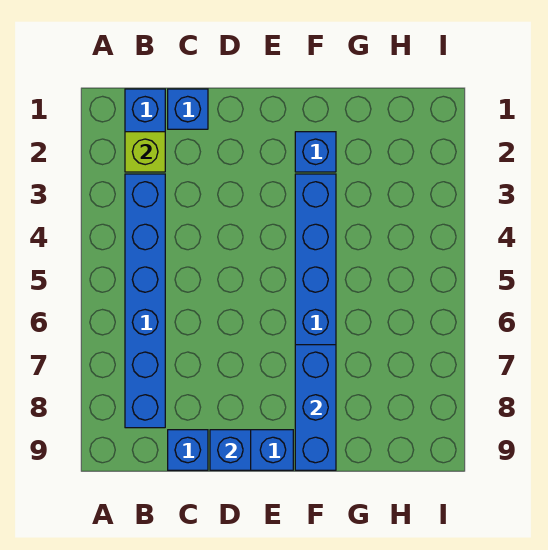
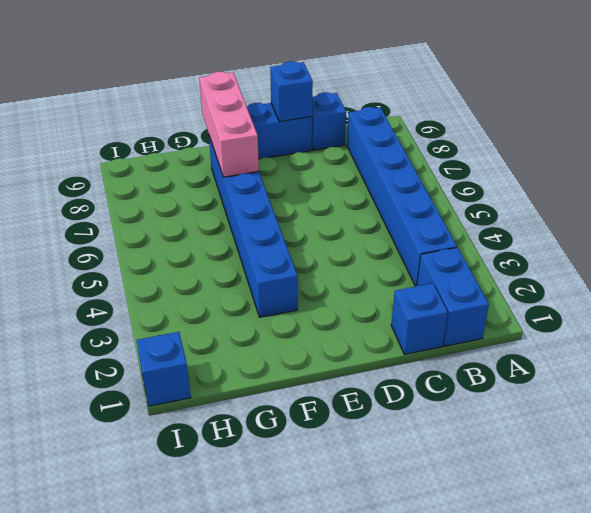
lime brick B2 level 2 -> none
blue brick F2 level 1 -> blue brick I1 level 1
blue brick F7:F9 level 2 -> pink brick F7:F9 level 2

